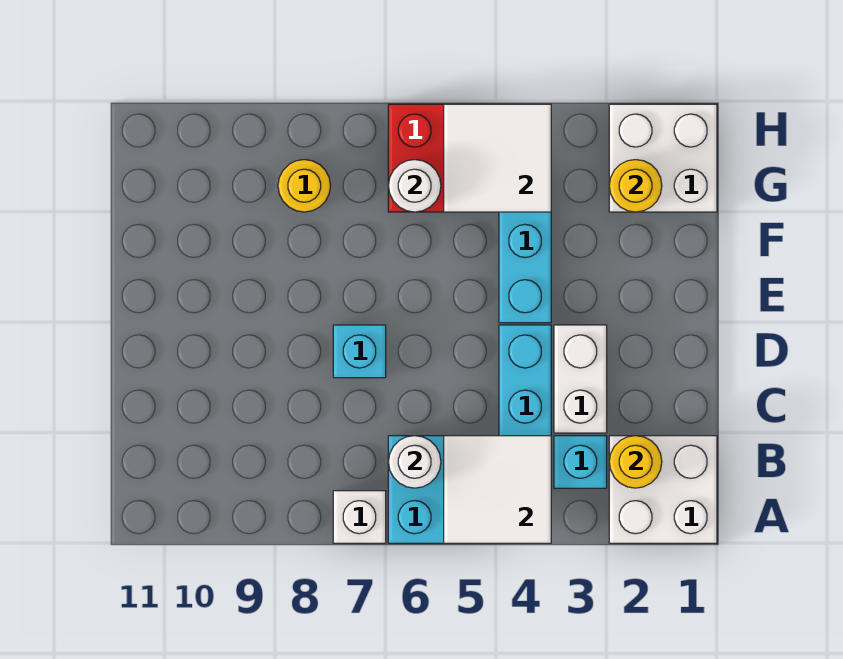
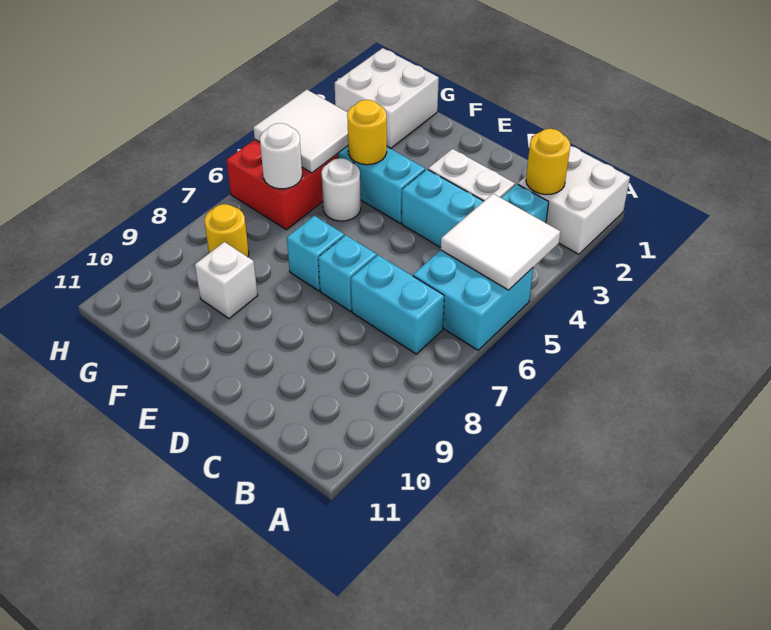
white brick A7 level 1 -> white brick F9 level 1
white round brick B6 level 2 -> white round brick F5 level 1
none -> cyan brick B7:C7 level 1
none -> cyan brick E7 level 1
yellow round brick G2 level 2 -> yellow round brick F4 level 2

